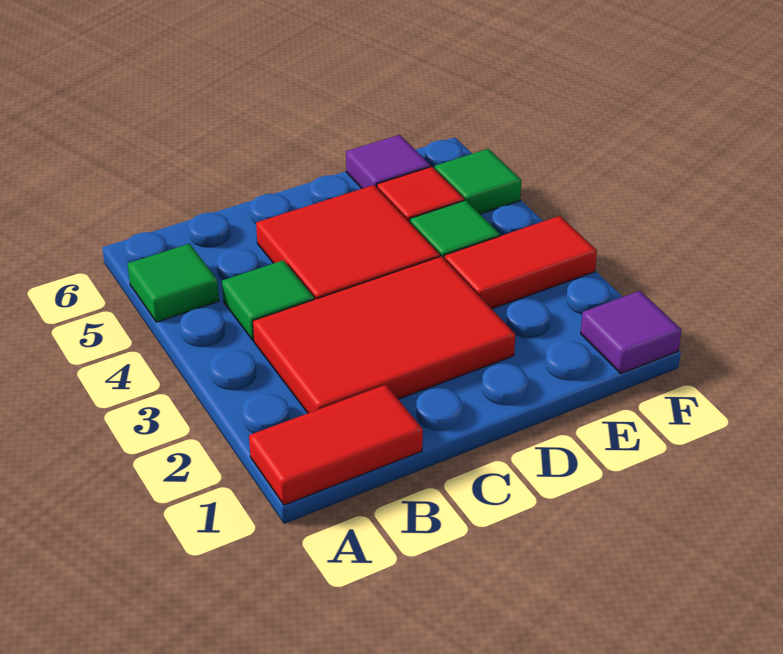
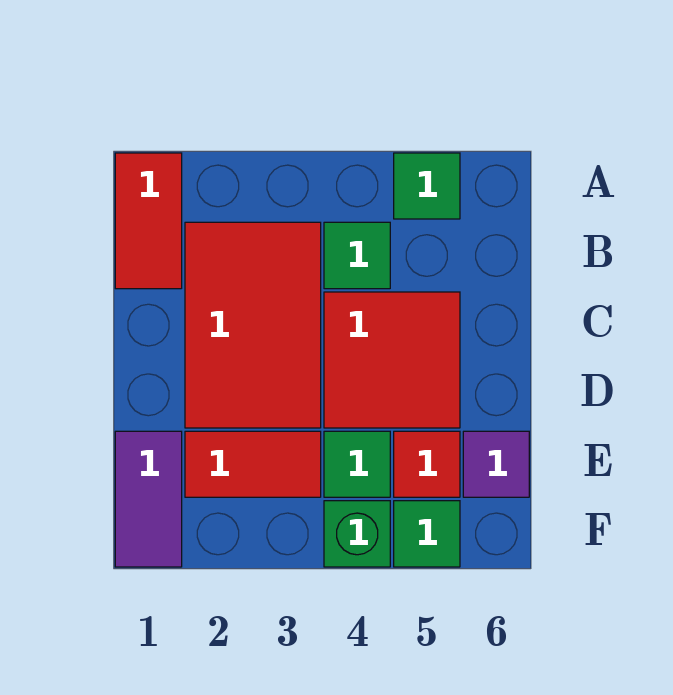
red tile E3:F3 level 1 -> red tile E2:E3 level 1
purple tile F1 level 1 -> purple tile E1:F1 level 1
none -> green brick F4 level 1

